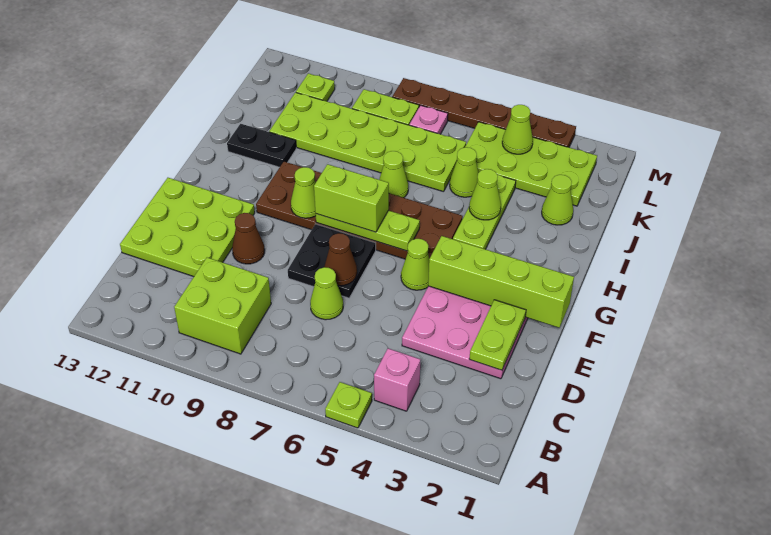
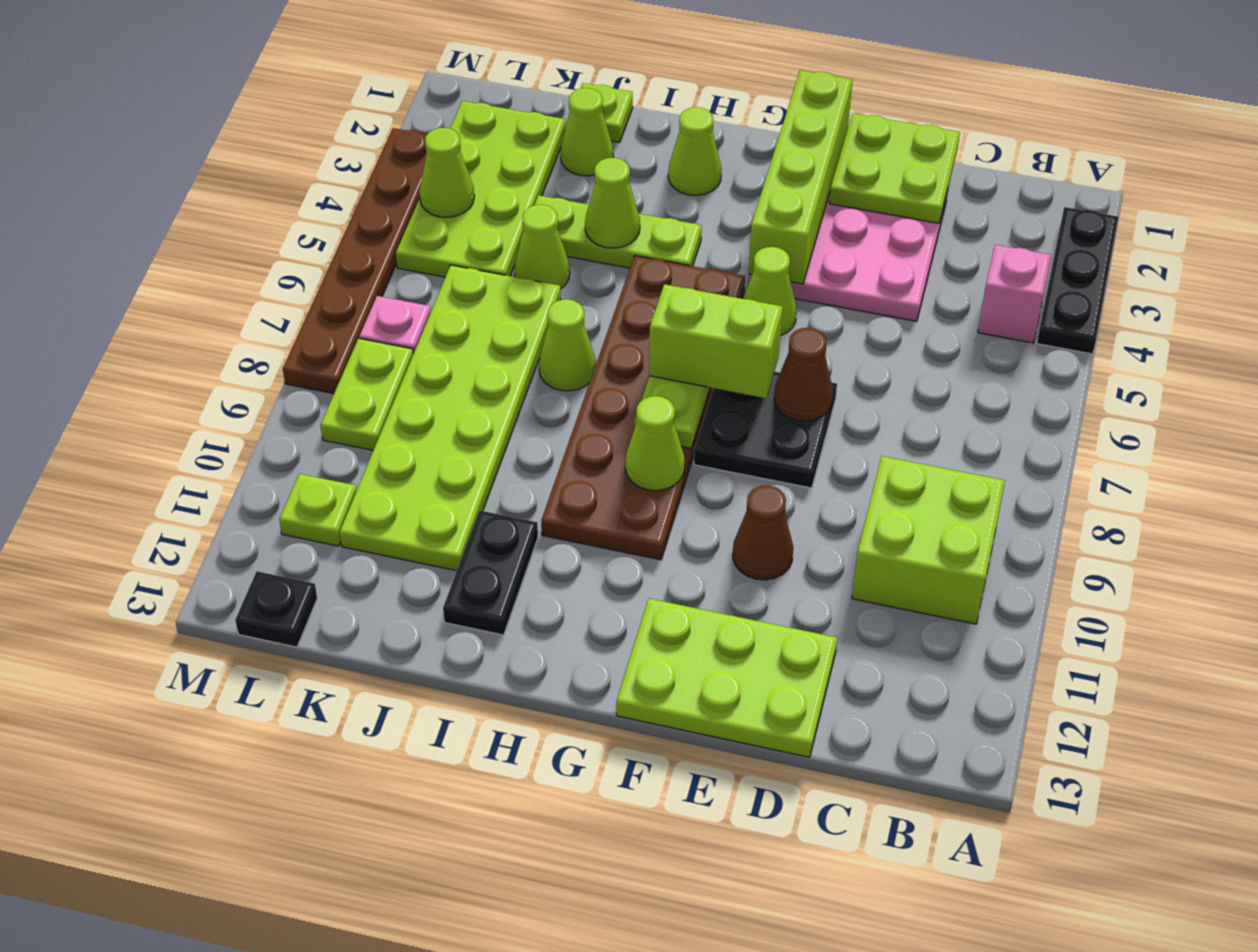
none -> black plate A2:A4 level 1
lime plate A5 level 1 -> lime plate J1 level 1
lime plate D2:E2 level 2 -> lime plate D1:E2 level 2
lime cone D7 level 1 -> lime cone H2 level 1
lime plate D11:F13 level 1 -> lime plate D12:F13 level 1
lime brick G7:G8 level 3 -> lime brick F7:G7 level 3
none -> black plate L13 level 1

